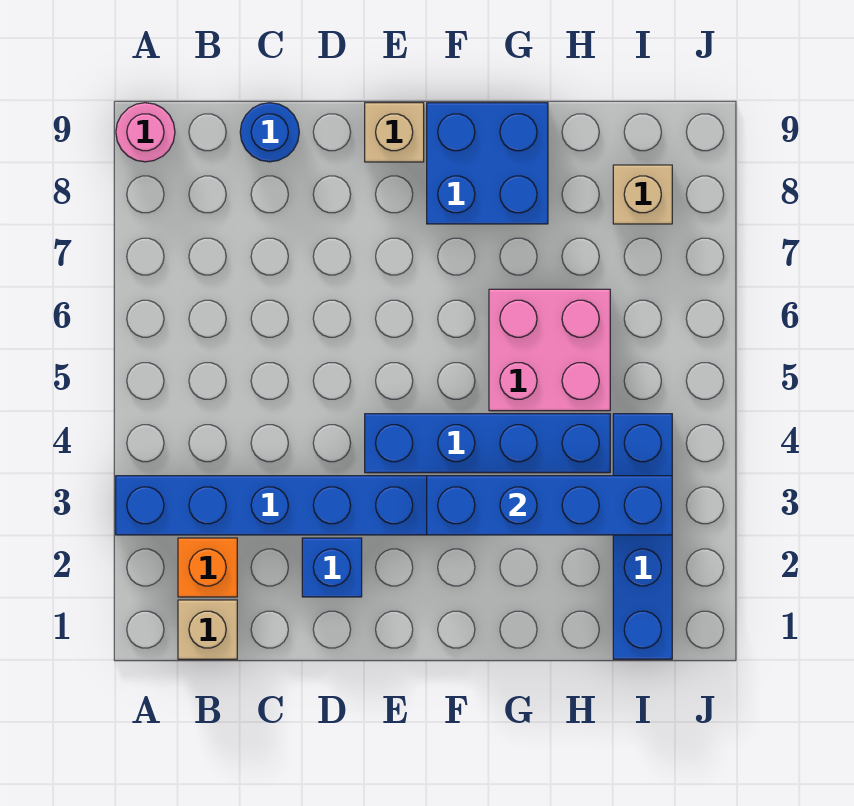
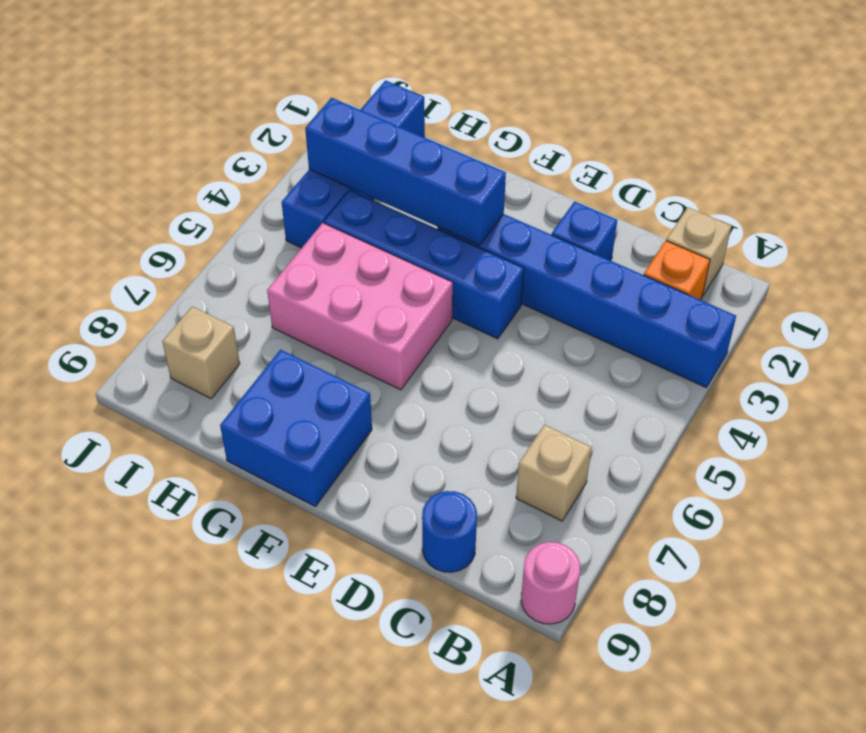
tan brick E9 level 1 -> tan brick B7 level 1
pink brick G5:H6 level 1 -> pink brick F5:H6 level 1

